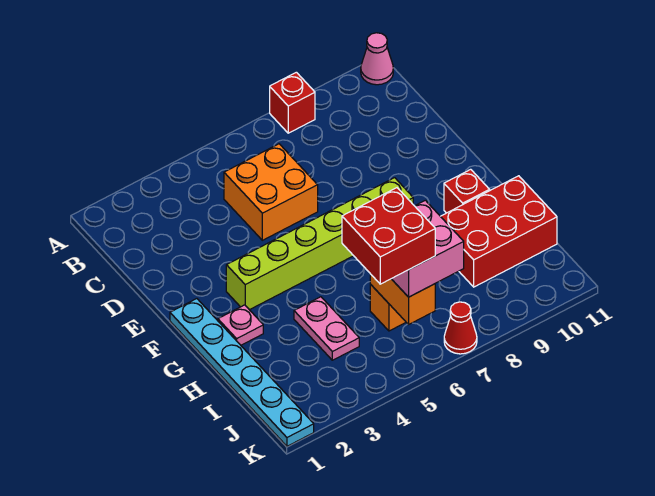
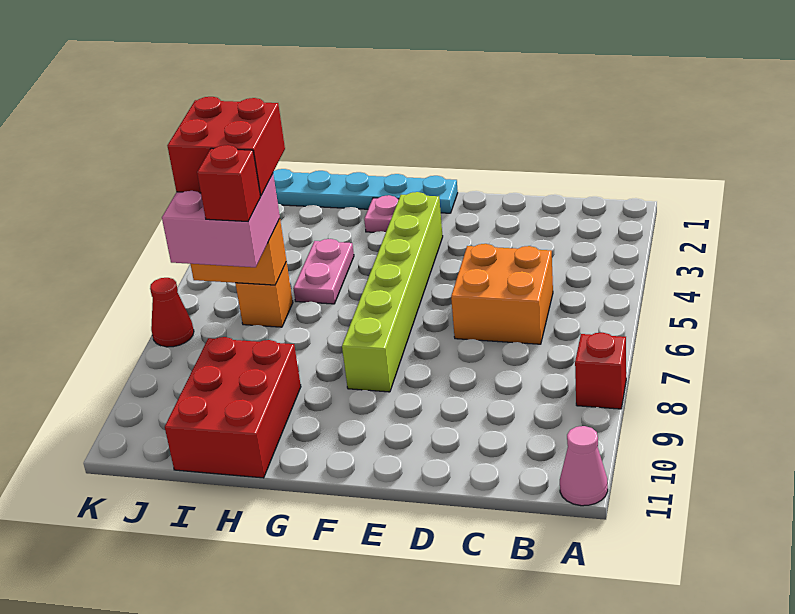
red brick G10 level 1 -> red brick I7 level 4
pink plate H4:I4 level 1 -> pink plate H4:H5 level 1

